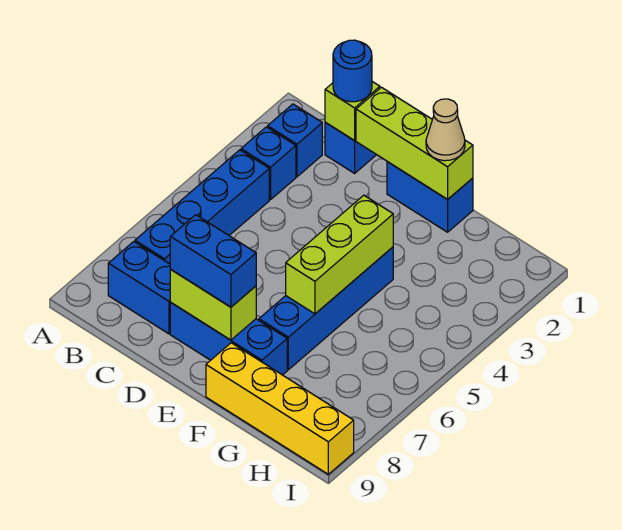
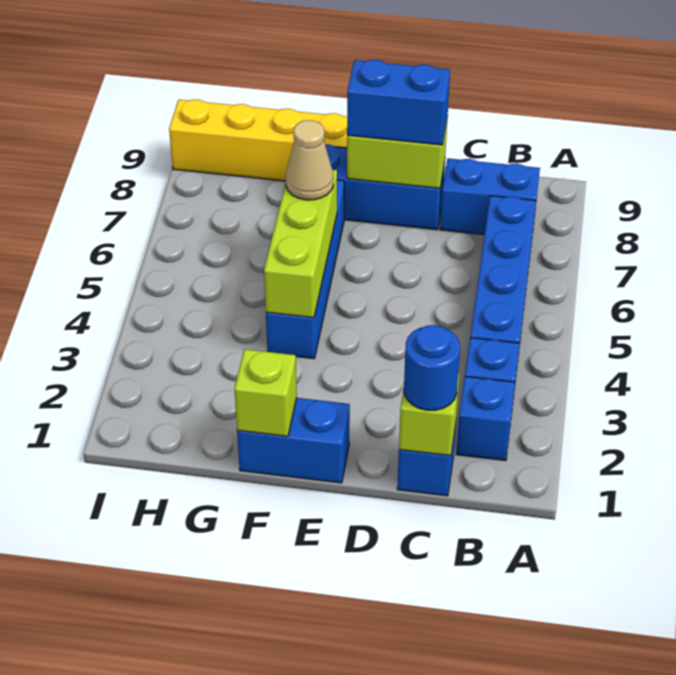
lime brick D1:F1 level 2 -> lime brick F1 level 2
tan cone F1 level 3 -> tan cone F6 level 3

